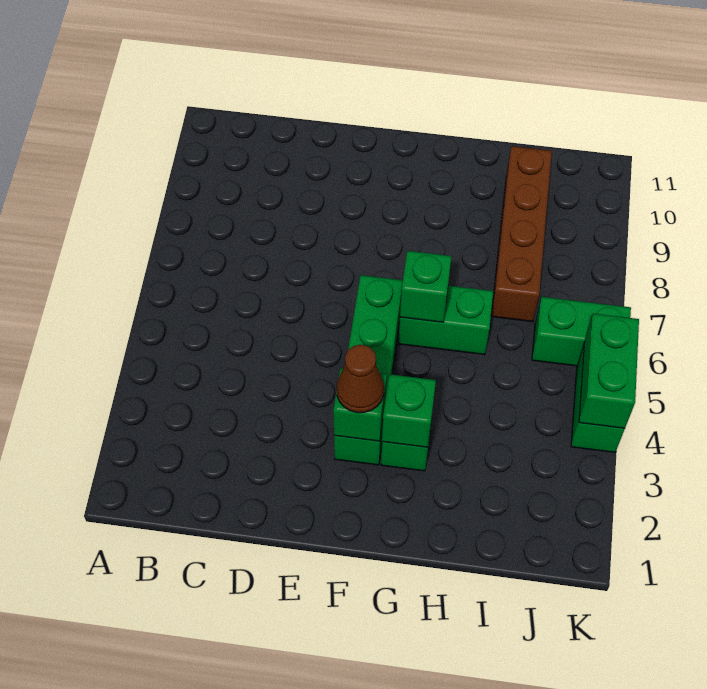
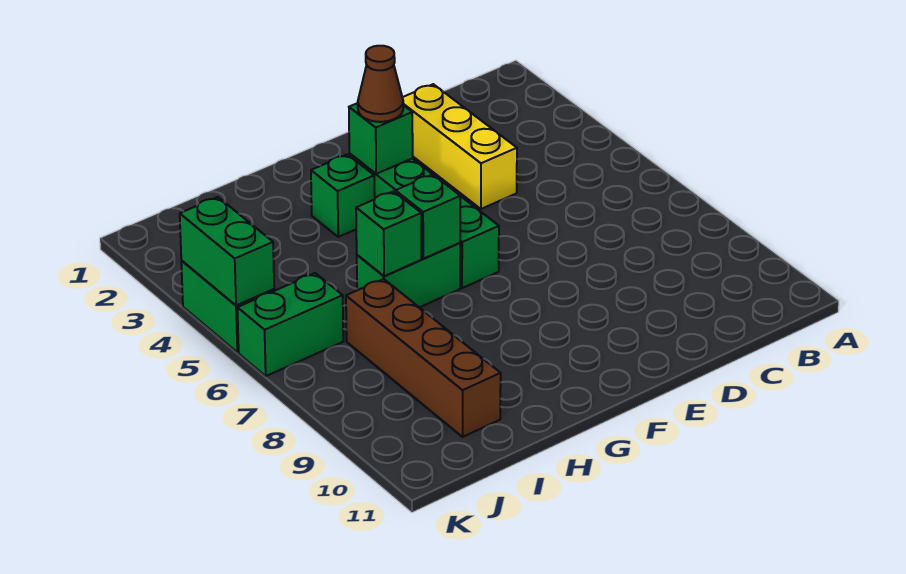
none -> yellow brick D2:D4 level 1
green brick G3 level 2 -> green brick H6 level 2

